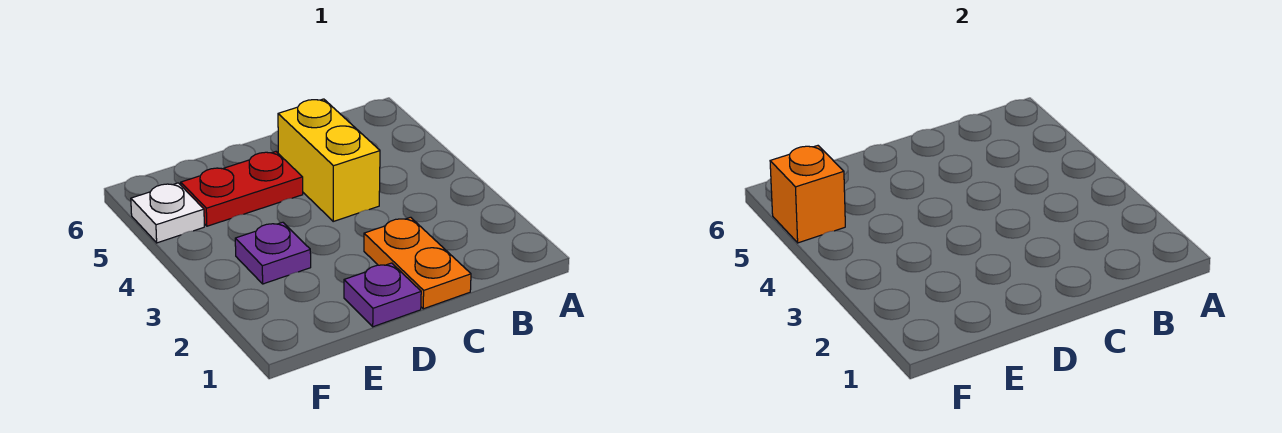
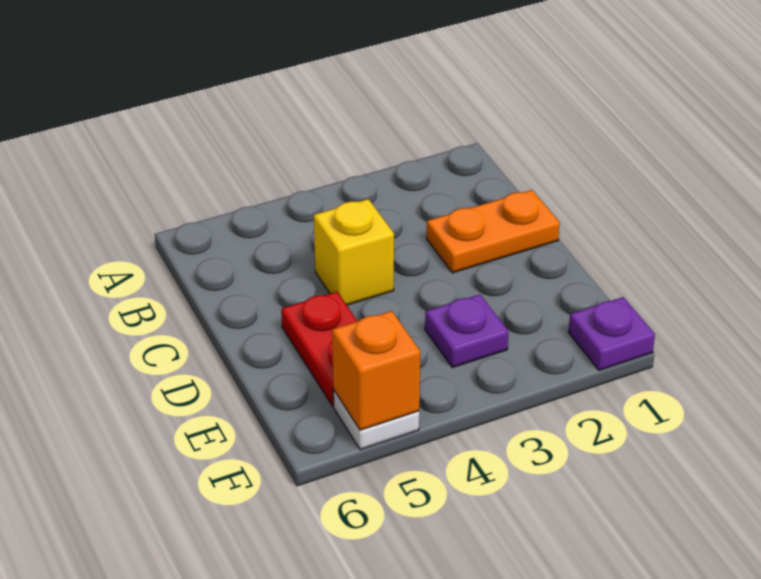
yellow brick C4:C5 level 1 -> yellow brick C4 level 1
purple plate D1 level 1 -> purple plate F1 level 1

